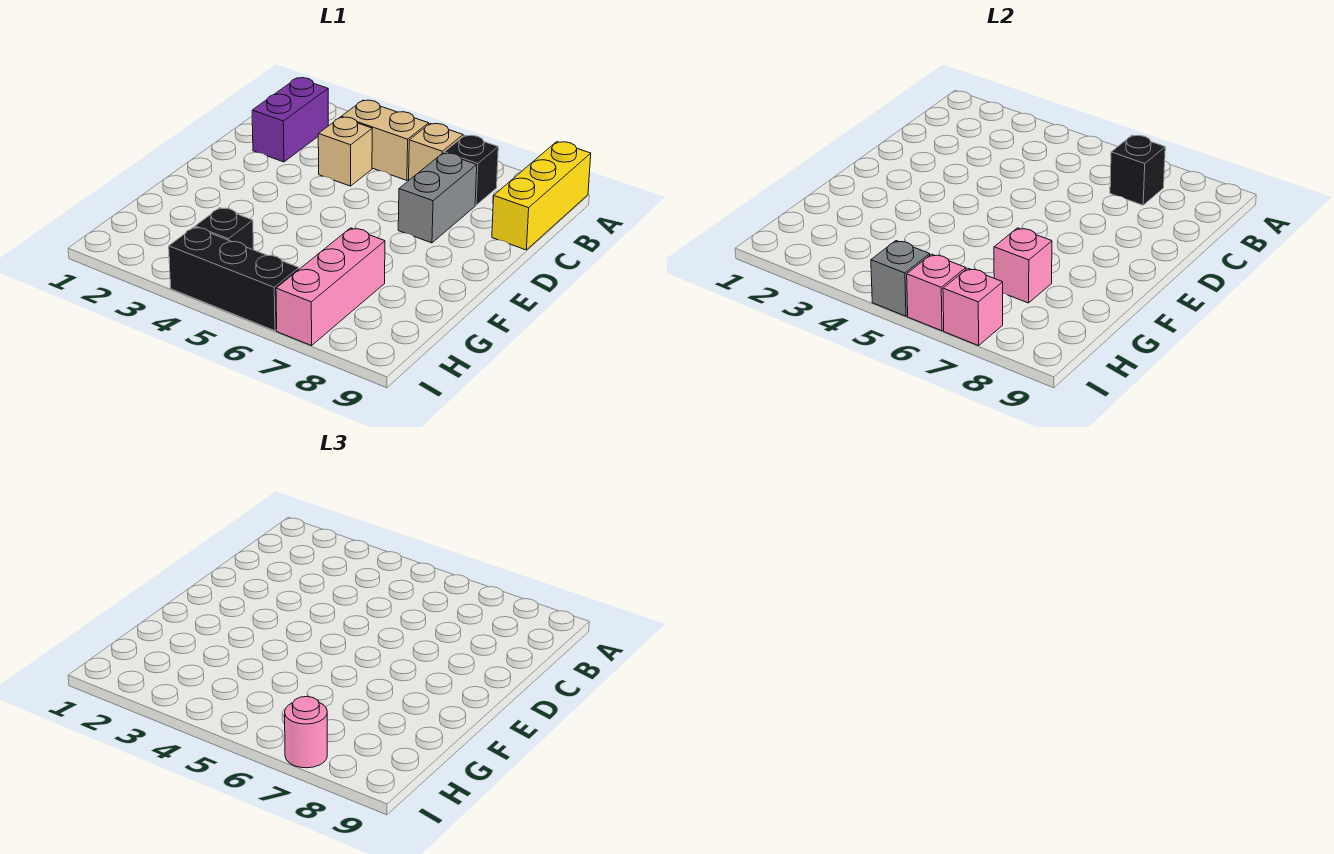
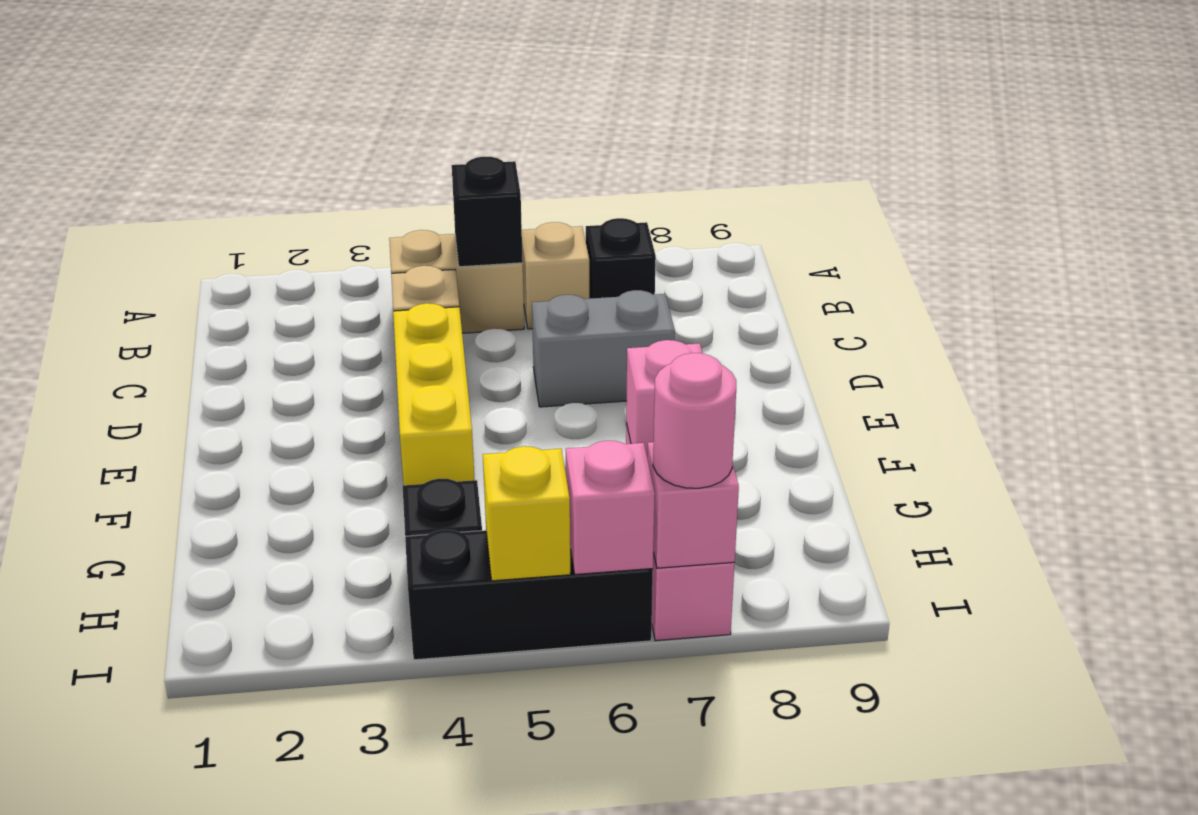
yellow brick A9:C9 level 1 -> yellow brick D4:F4 level 1
purple brick B2:C2 level 1 -> none
black brick B7 level 2 -> black brick B5 level 2
grey brick C7:D7 level 1 -> grey brick D6:D7 level 1
grey brick I5 level 2 -> yellow brick I5 level 2

